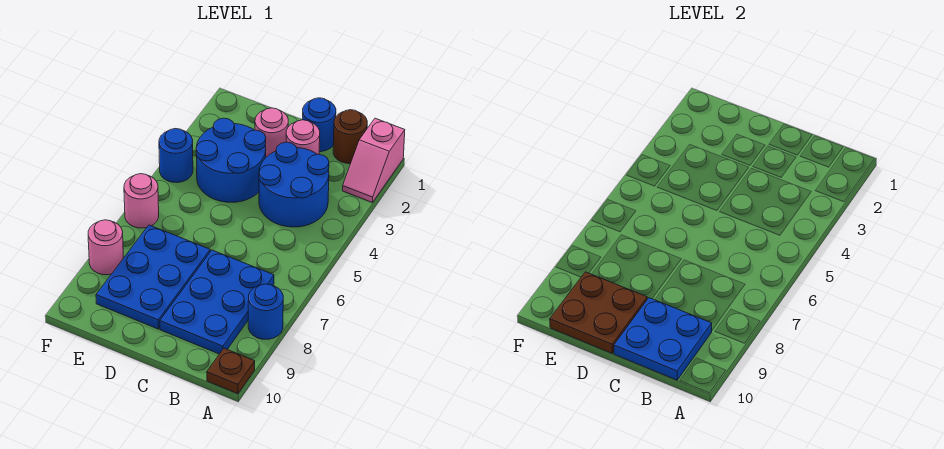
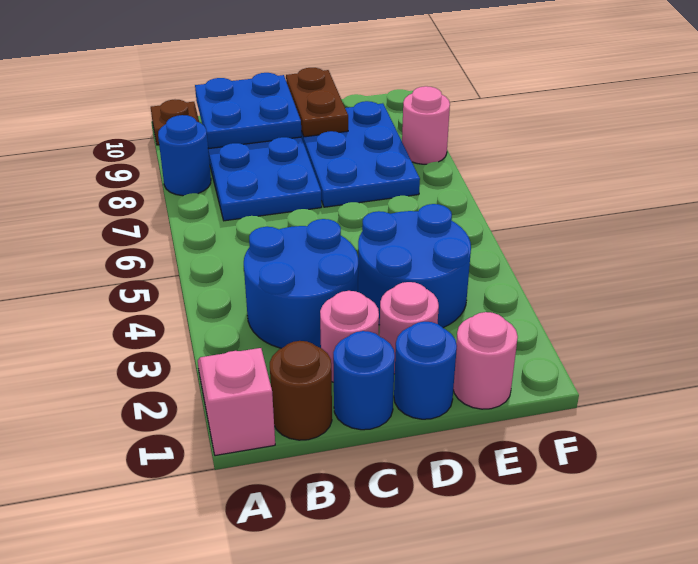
brown plate D9:E10 level 2 -> brown plate D9:D10 level 2
blue round brick F4 level 1 -> blue round brick D1 level 1
pink round brick F6 level 1 -> pink round brick E1 level 1

